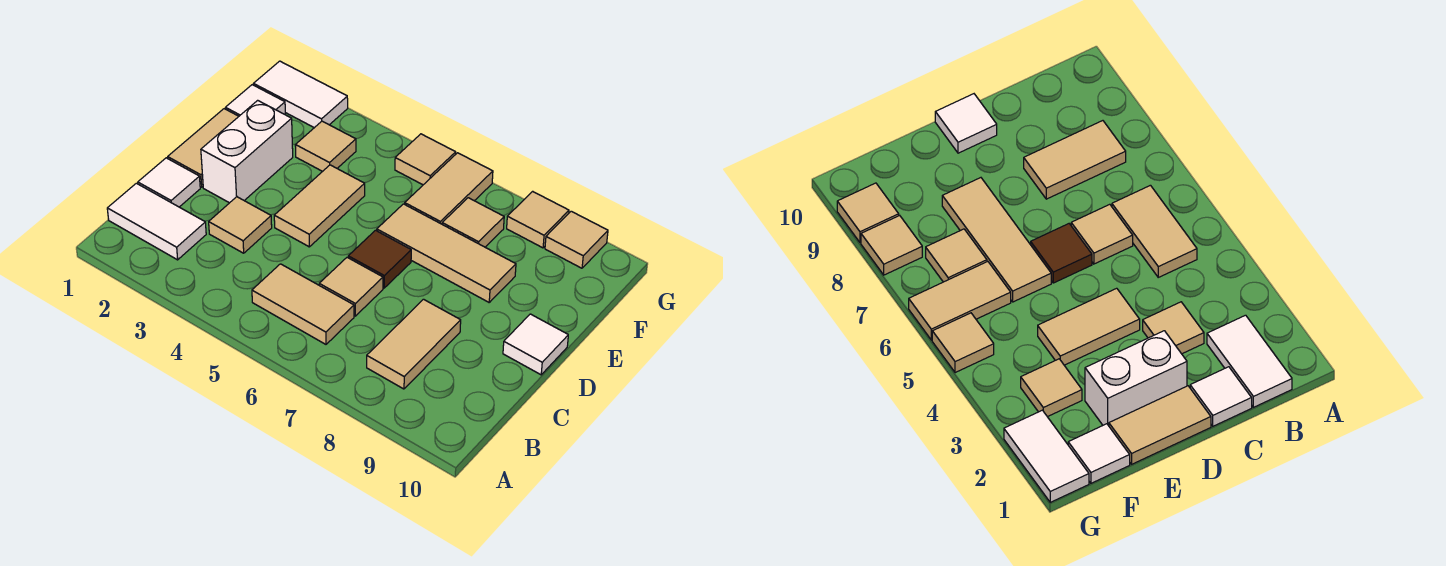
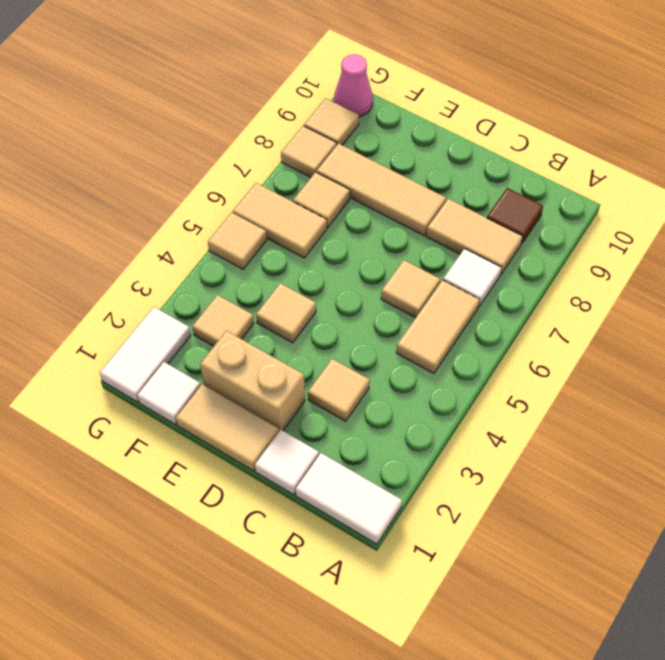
white tile B1:B2 level 1 -> white tile A1:B1 level 1
white brick D2:E2 level 1 -> tan brick D2:E2 level 1
tan tile D4:E4 level 1 -> tan tile E4 level 1
brown tile D6 level 1 -> brown tile B9 level 1
white tile D10 level 1 -> white tile B7 level 1
tan tile E6:E8 level 1 -> tan tile D8:F8 level 1
none -> pink cone G10 level 1

